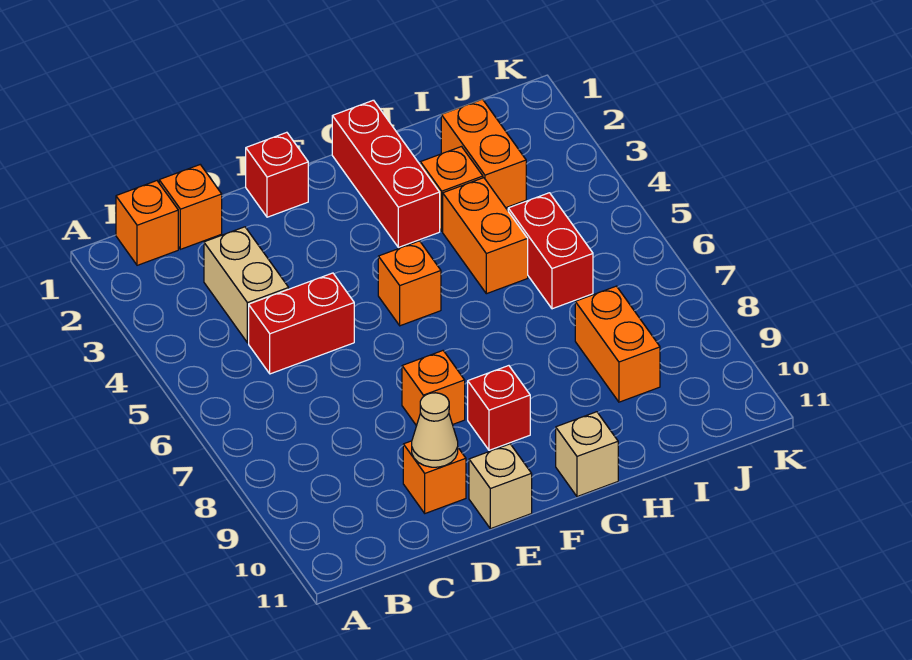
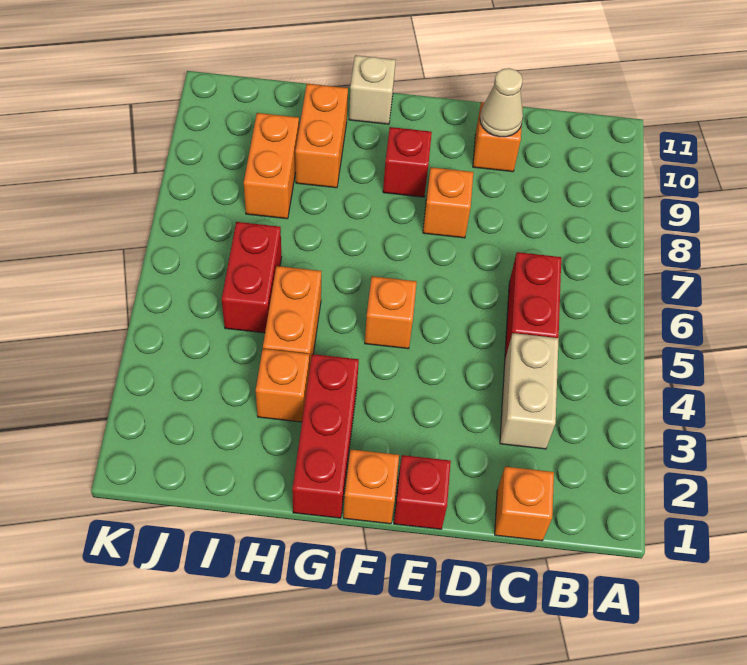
orange brick B1 level 1 -> orange brick F1 level 1
red brick C5:D5 level 1 -> red brick C5:C6 level 1
tan brick E11 level 1 -> none
orange brick I2:I3 level 1 -> orange brick H9:H10 level 1

